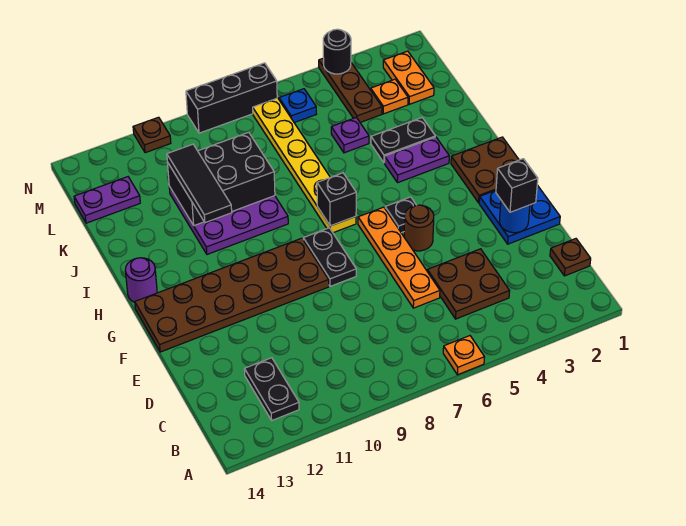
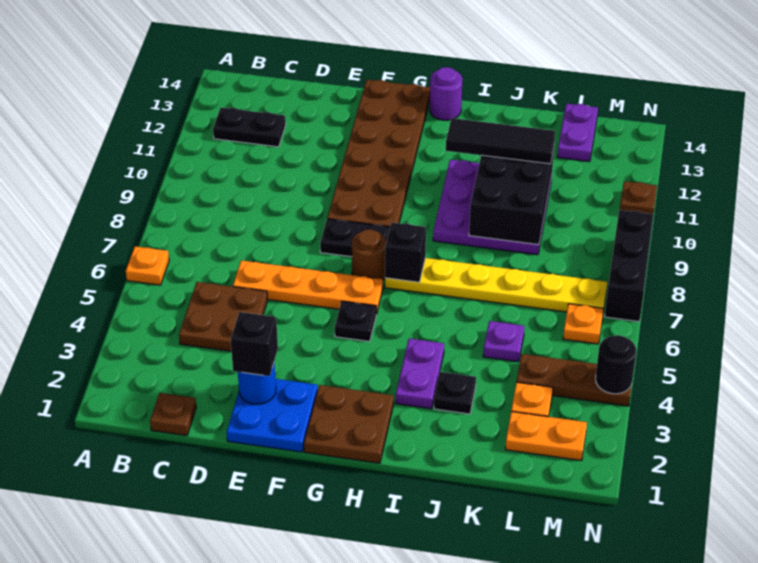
brown round brick F5 level 1 -> brown round brick G7 level 1
black plate J3:J4 level 1 -> black plate J3 level 1
blue plate M6 level 1 -> orange plate M6 level 1

